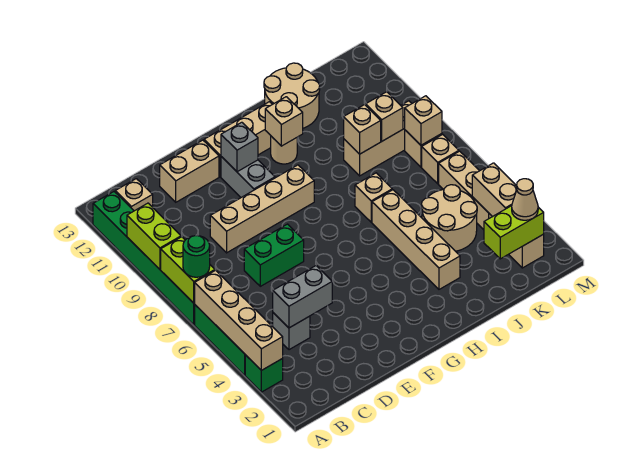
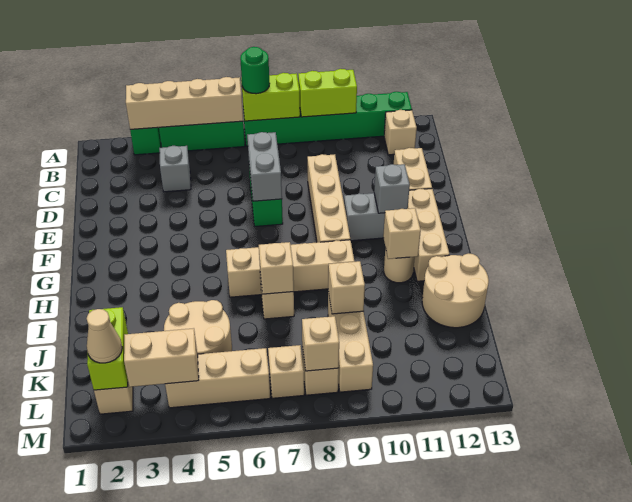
grey brick C4:D4 level 2 -> grey brick D7:E7 level 2
tan brick I3:I6 level 1 -> tan brick H6:H9 level 1
tan brick K9 level 2 -> tan brick I7 level 2

